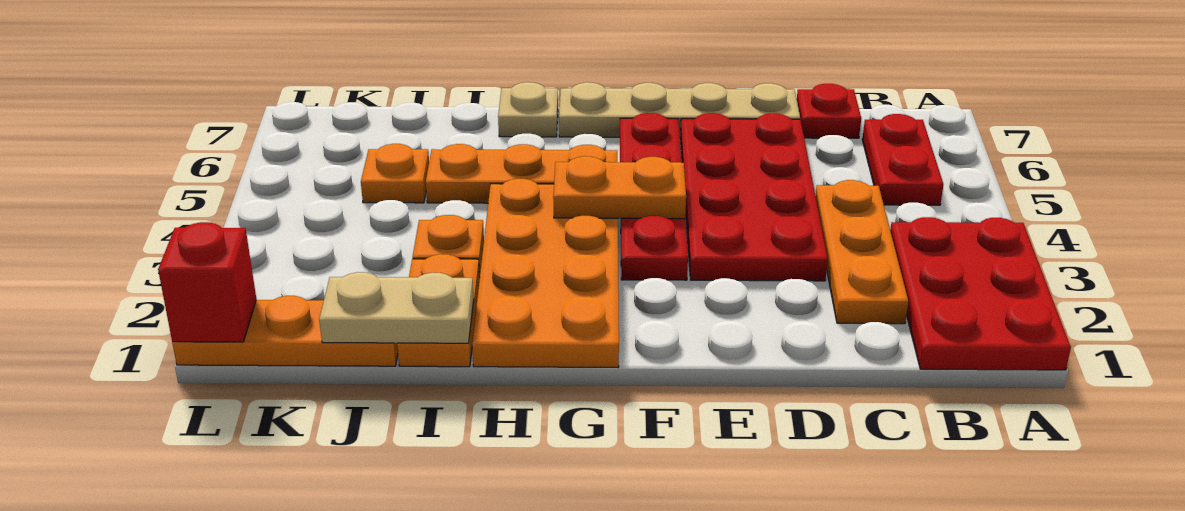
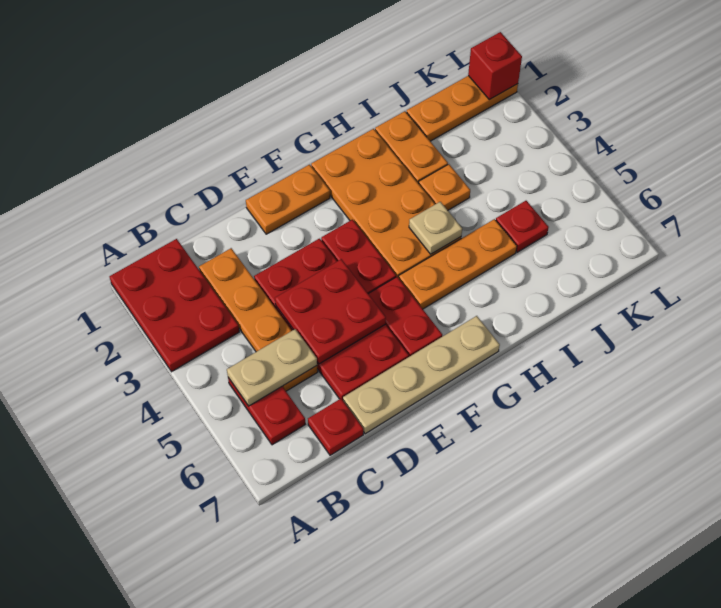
orange plate C2:C4 level 1 -> orange plate C2:C5 level 1
none -> red plate D4:E5 level 2
orange plate F4:G4 level 2 -> orange plate E1:F1 level 1
tan plate H7 level 1 -> tan plate H4 level 2
tan plate I1:J1 level 2 -> tan plate B5:C5 level 2
orange plate J5 level 1 -> red plate J5 level 1

